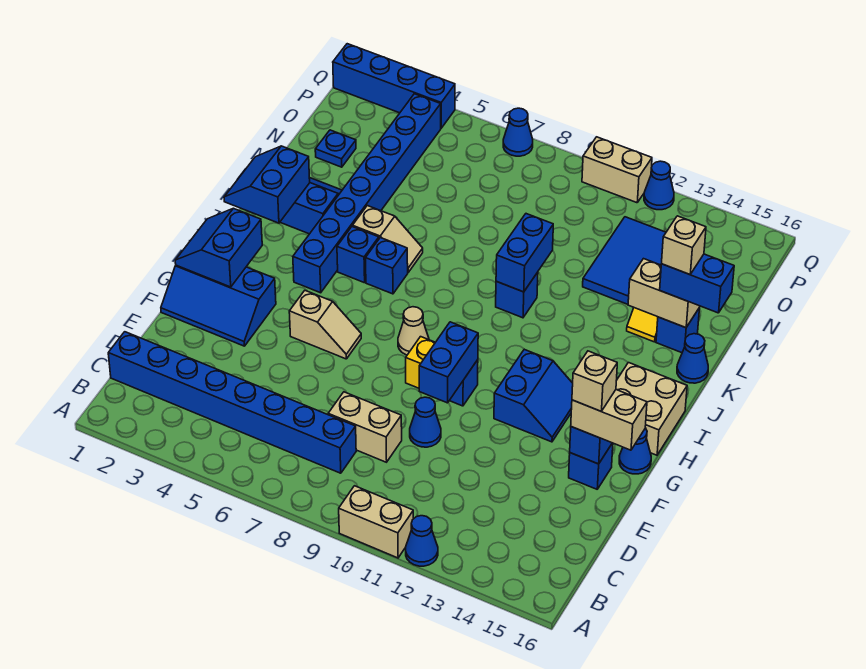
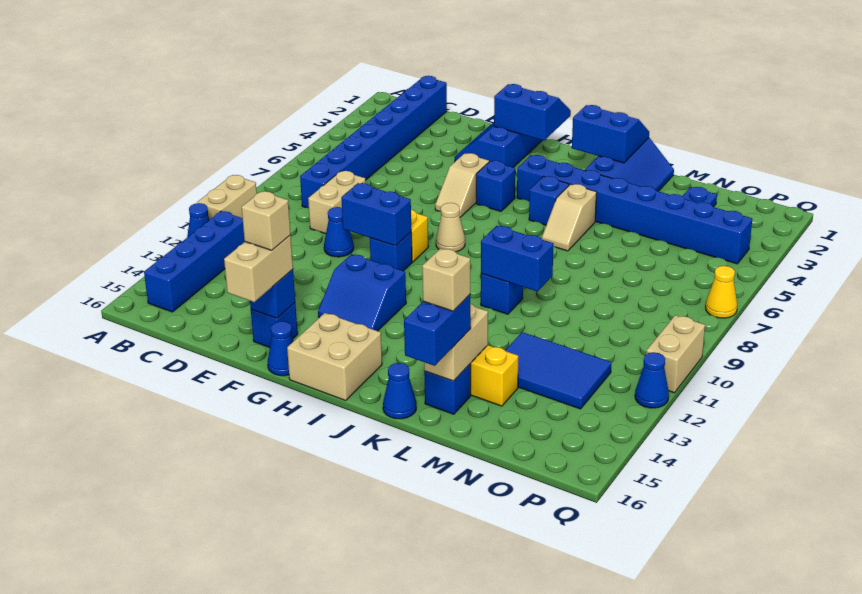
blue brick J6 level 1 -> blue brick H5 level 1
blue brick Q1:Q4 level 1 -> blue brick B12:B15 level 1
blue cone Q7 level 1 -> yellow cone Q7 level 1

